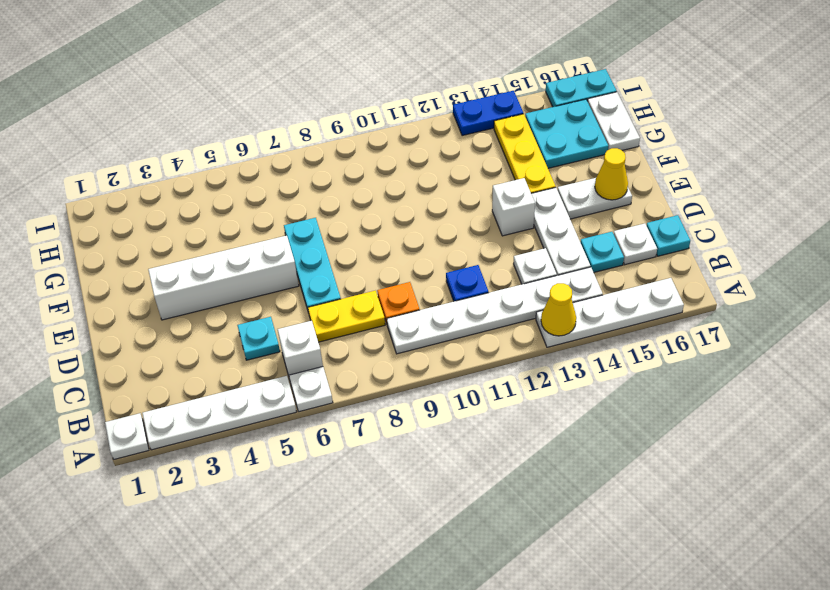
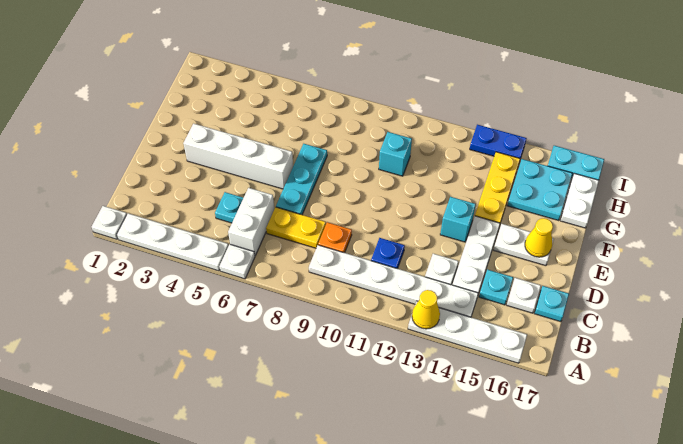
white brick B6 level 1 -> white brick B6:C6 level 1
white brick E13 level 1 -> cyan brick E13 level 1
none -> cyan brick G10 level 1

